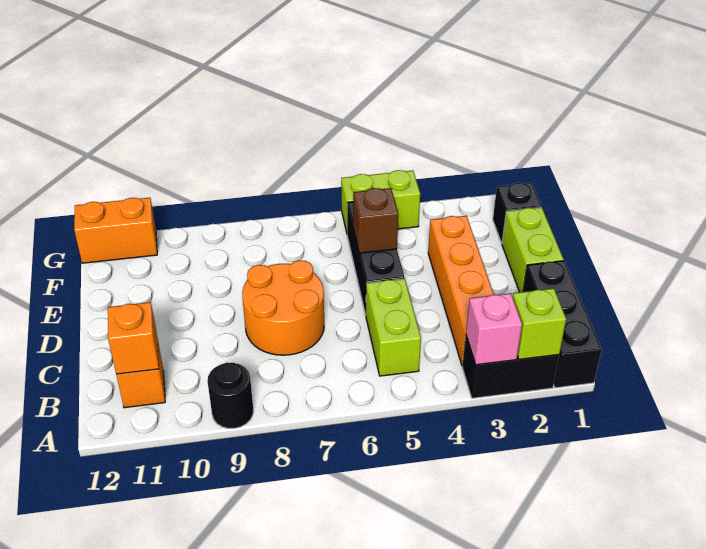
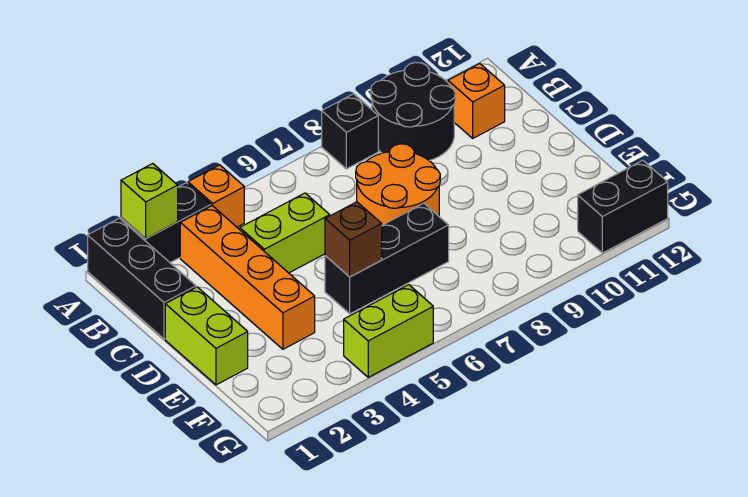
pink brick A3 level 2 -> none
black round brick A9 level 1 -> black round brick A9:B10 level 1
lime brick B5:C5 level 1 -> lime brick C4:C5 level 1
orange brick B11 level 2 -> orange brick A4 level 1
black brick D5:F5 level 1 -> black brick E5:E7 level 1
black brick F1 level 1 -> black brick A8 level 1
orange brick G11:G12 level 1 -> black brick G11:G12 level 1

